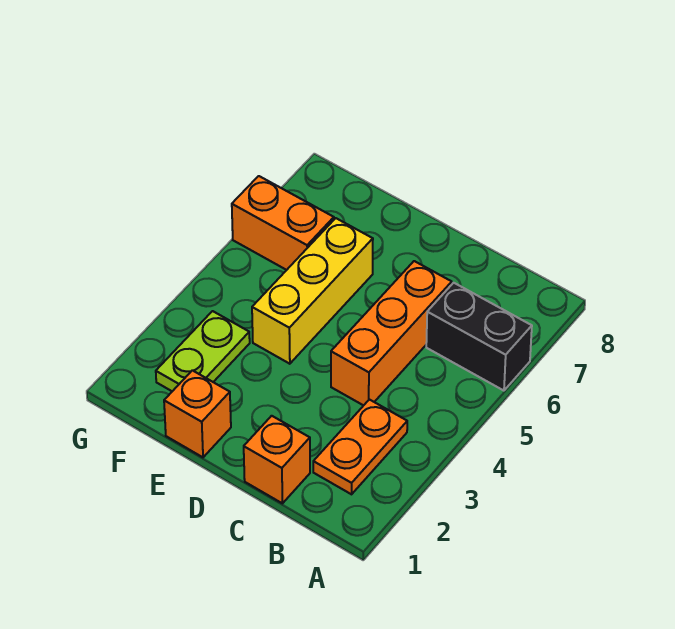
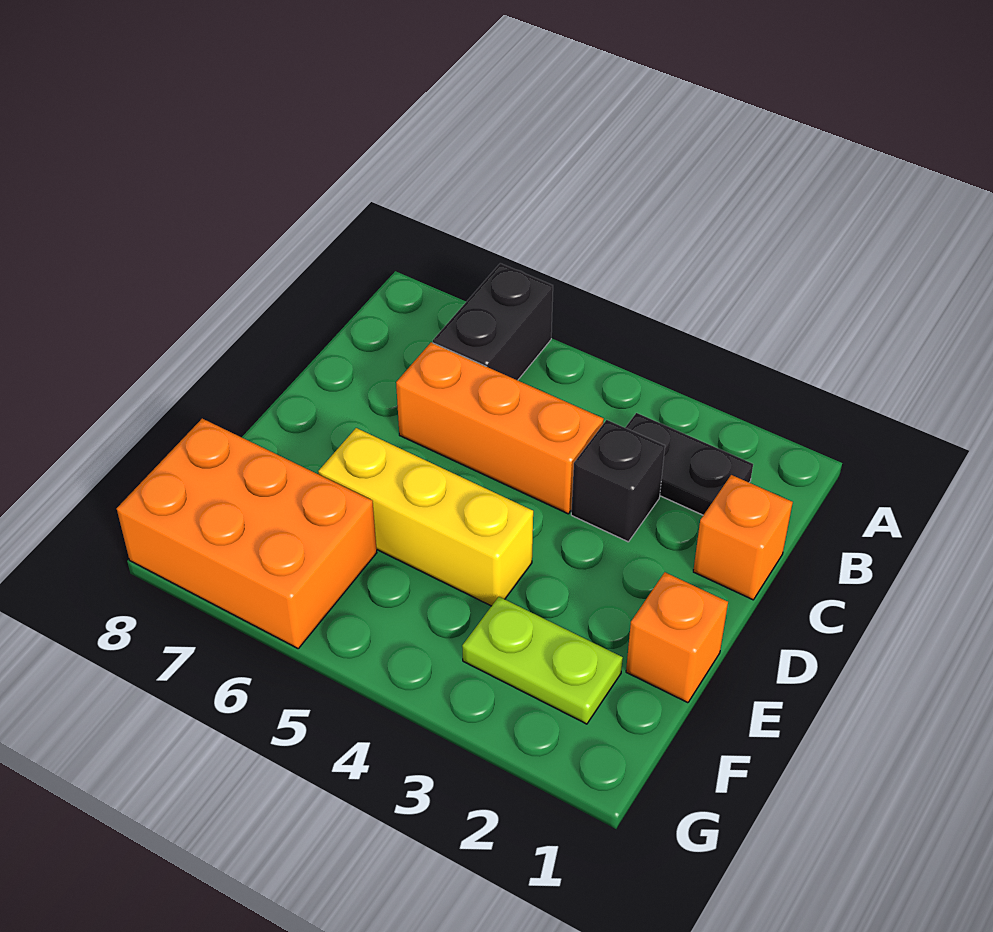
orange plate B2:B3 level 1 -> black plate B2:B3 level 1
none -> black brick C3 level 1
orange brick F6:G6 level 1 -> orange brick F6:G8 level 1

